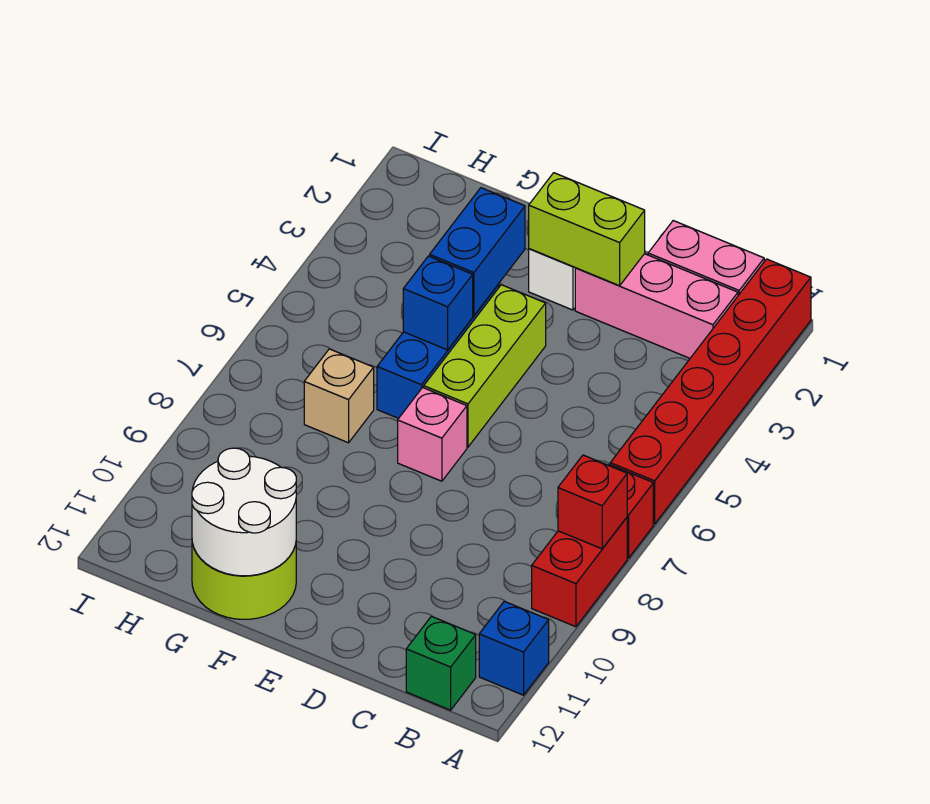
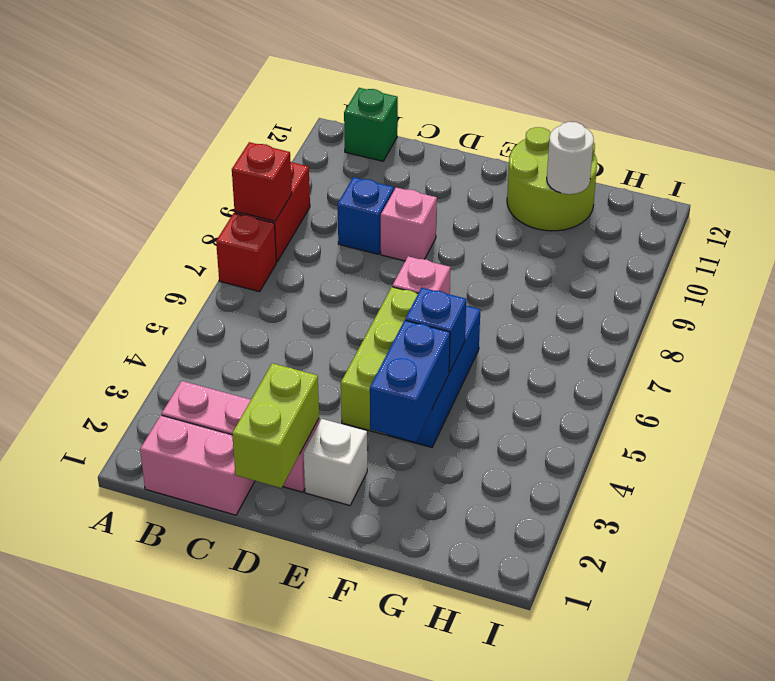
red brick A1:A6 level 1 -> none
blue brick A11 level 1 -> blue brick C9 level 1
lime brick D2:E2 level 2 -> lime brick D1:D2 level 2
none -> pink brick D9 level 1
white round brick F11:G12 level 2 -> white round brick G11 level 2
tan brick G7 level 1 -> none

